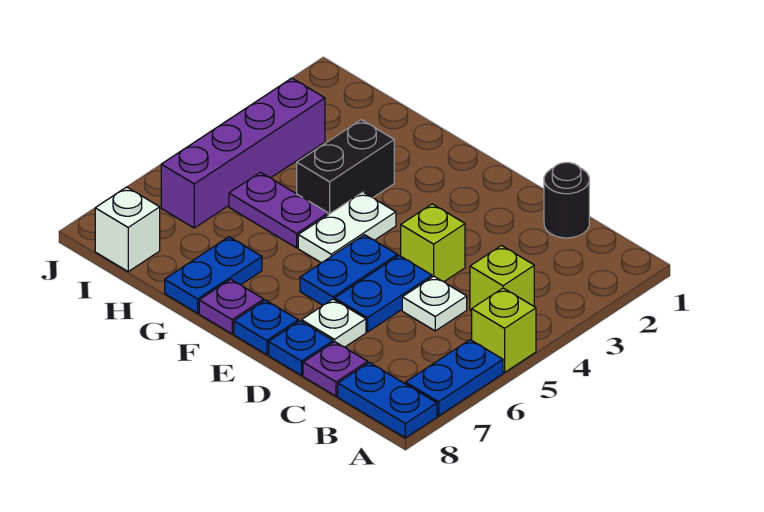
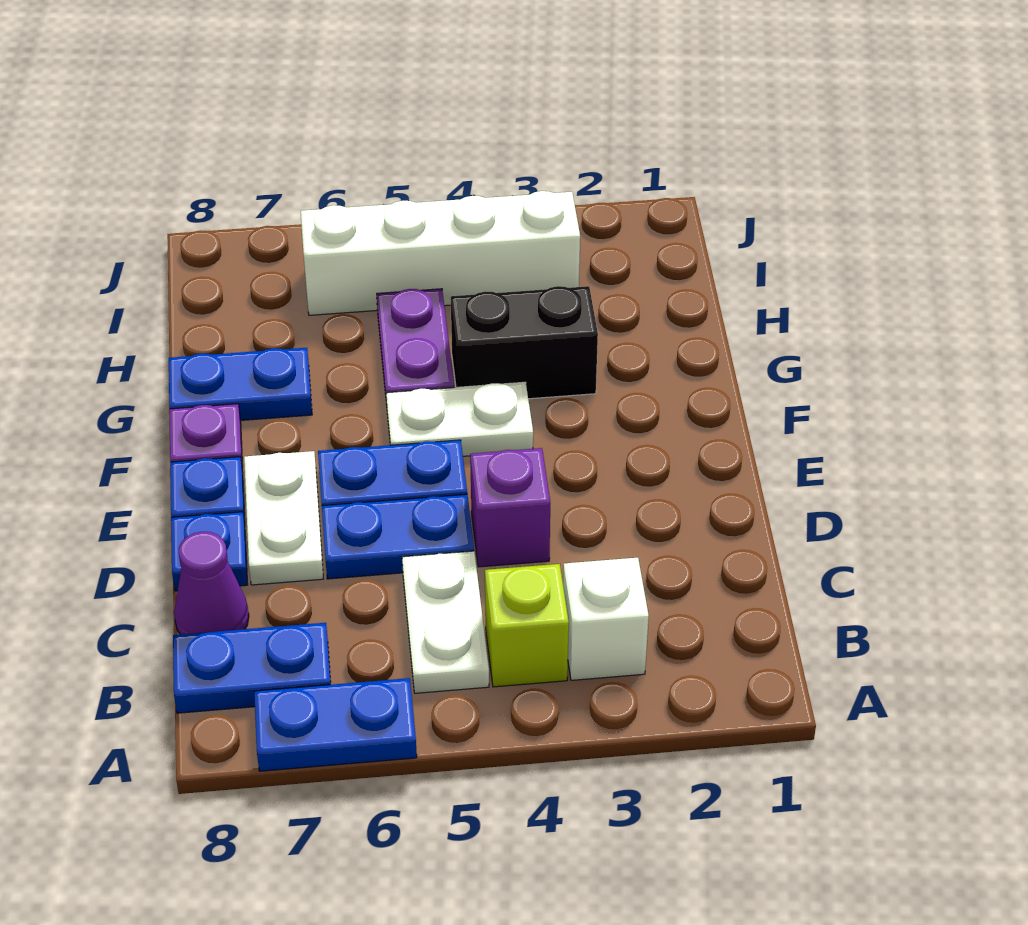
lime brick A5 level 1 -> none
blue plate A8:B8 level 1 -> blue plate B7:B8 level 1
black round brick C1 level 1 -> none
white plate C5 level 1 -> white plate B5:C5 level 1
purple plate C8 level 1 -> purple cone C8 level 1
lime brick D4 level 1 -> purple brick D4 level 1
white plate D7 level 1 -> white plate D7:E7 level 1
purple brick I3:I6 level 1 -> white brick I3:I6 level 1
white brick I8 level 1 -> white brick B3 level 1

